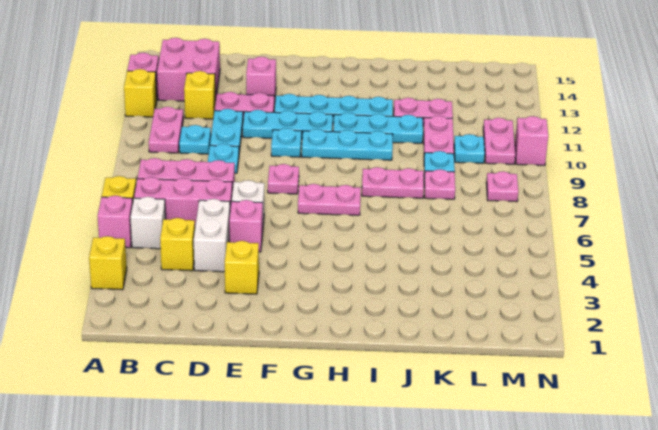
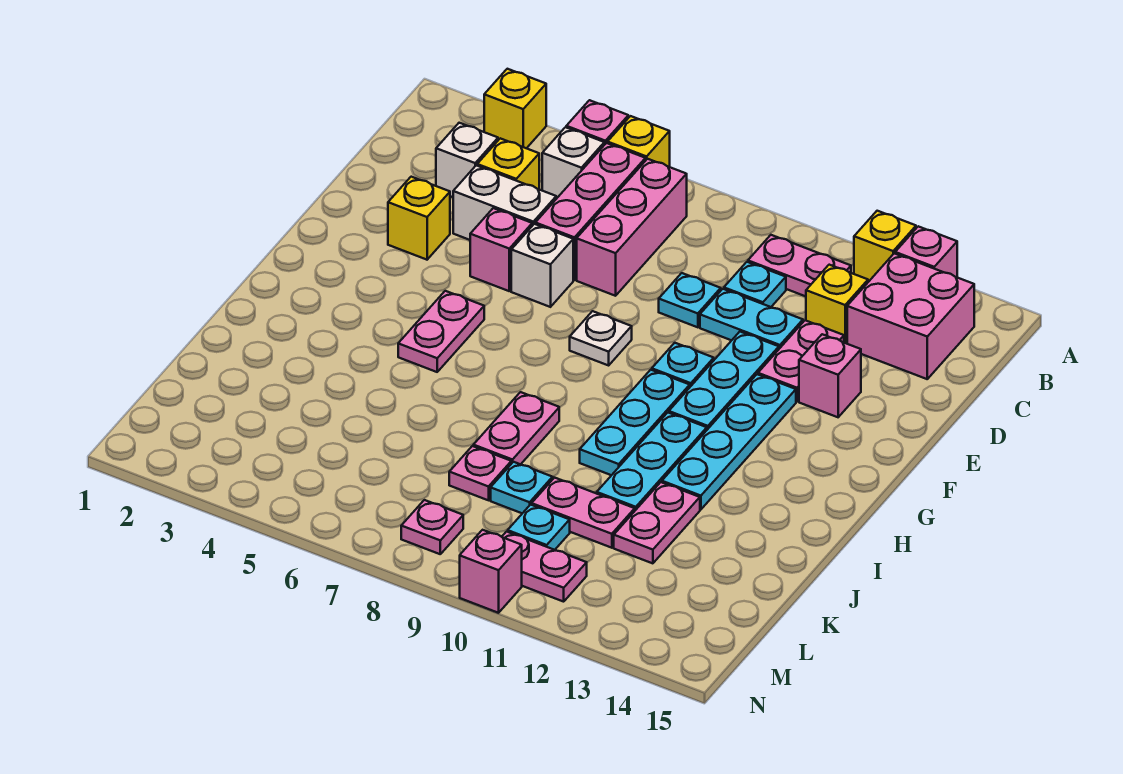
none -> white brick C3 level 1
pink plate F8 level 1 -> white plate F8 level 1
pink plate G7:H7 level 1 -> pink plate G5:H5 level 1

